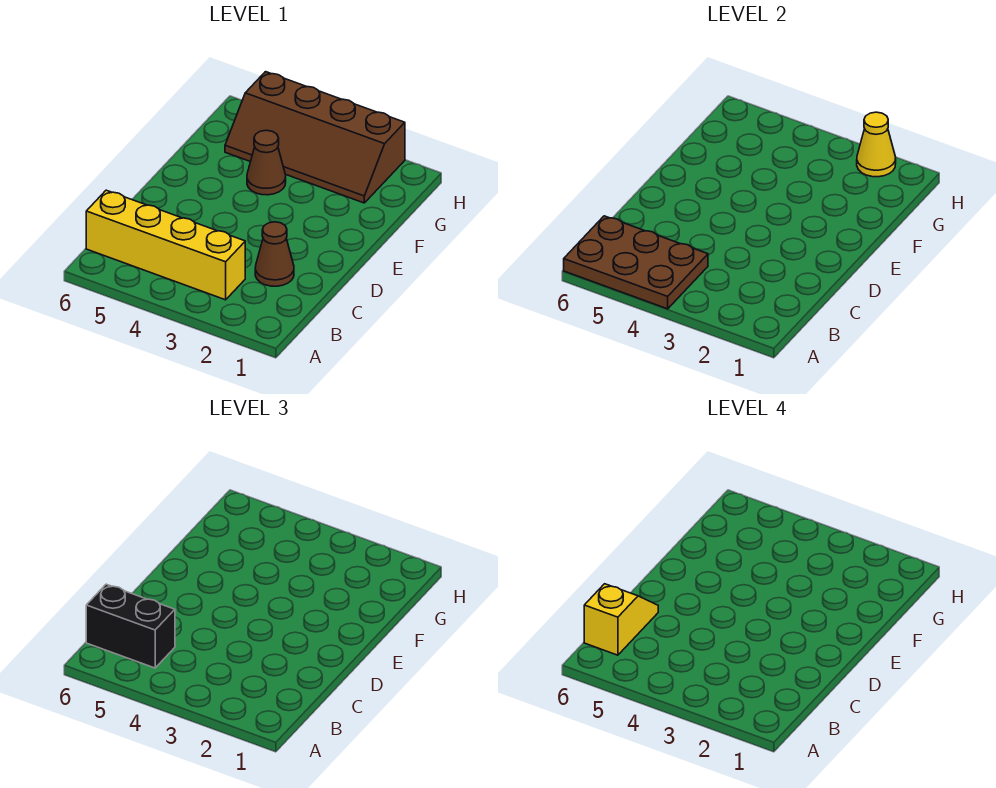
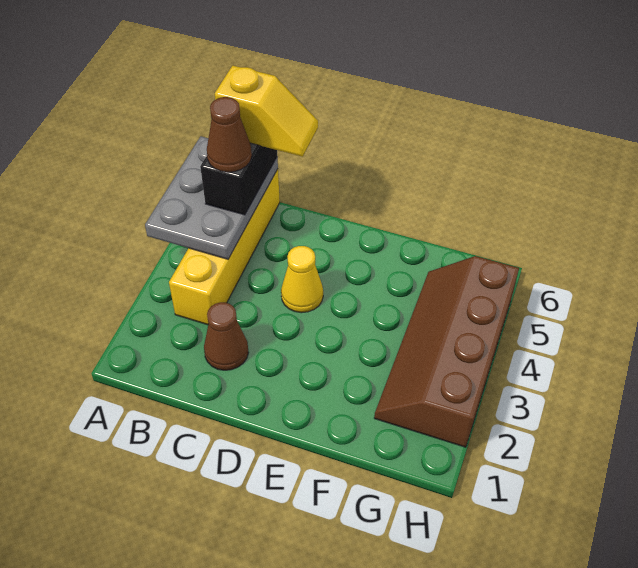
brown plate A4:B6 level 2 -> grey plate A4:B6 level 2
brown cone F4 level 1 -> brown cone B5 level 4
yellow cone H2 level 2 -> yellow cone D4 level 1

